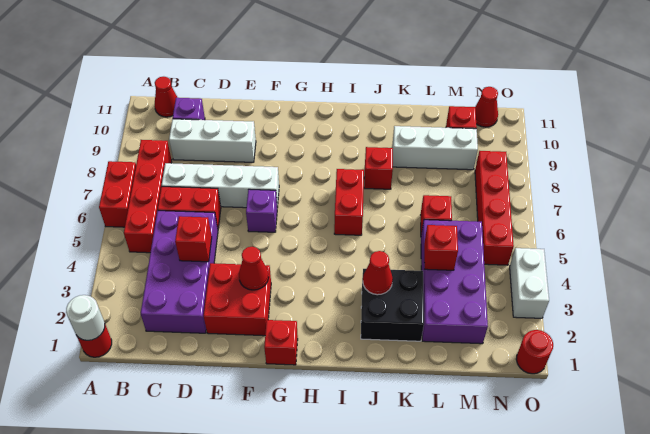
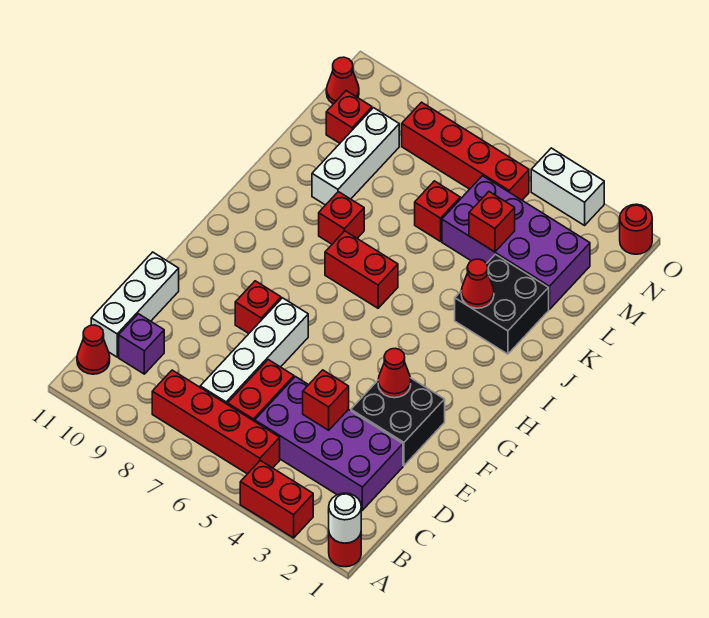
red brick A6:A7 level 1 -> red brick A3:A4 level 1
white brick C9:E9 level 1 -> white brick C11:E11 level 1
red brick E2:F3 level 1 -> black brick E2:F3 level 1
purple brick F6 level 1 -> none
red brick G1 level 1 -> red brick F8 level 1

